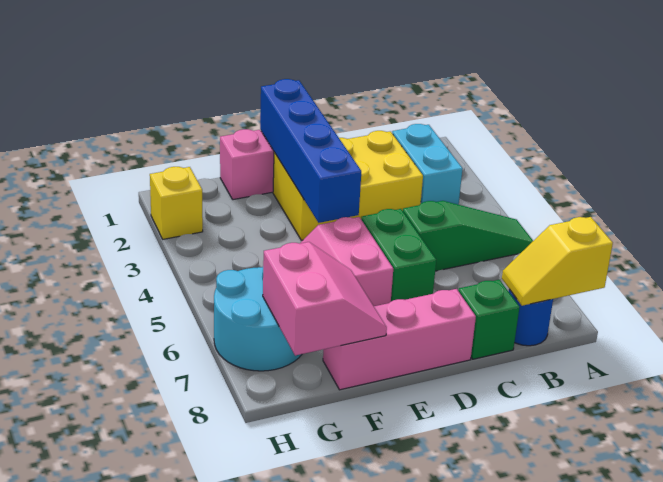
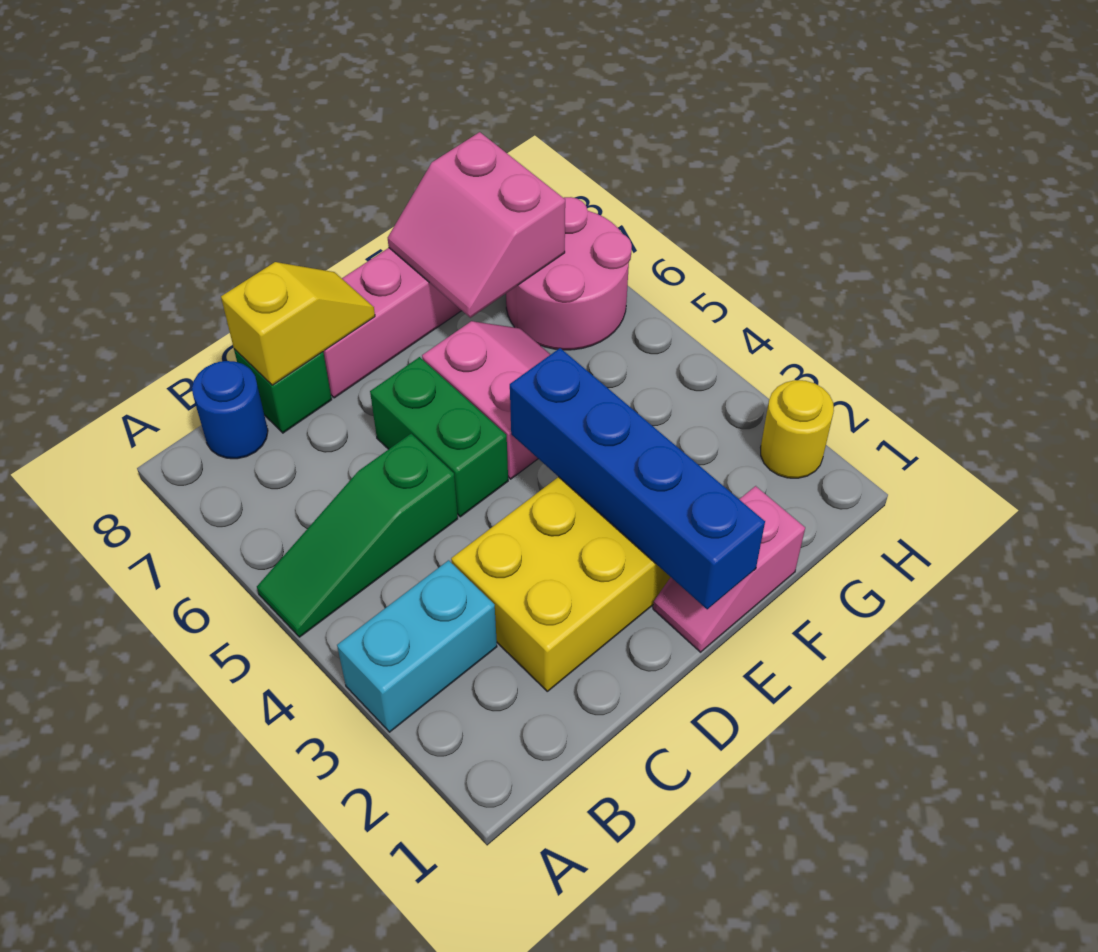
yellow slope A8:B8 level 2 top A -> yellow slope C8:D8 level 2 top C
cyan brick B2:B3 level 1 -> cyan brick A3:B3 level 1
cyan round brick G6:H7 level 1 -> pink round brick G6:H7 level 1
yellow brick H2 level 1 -> yellow round brick H2 level 1

